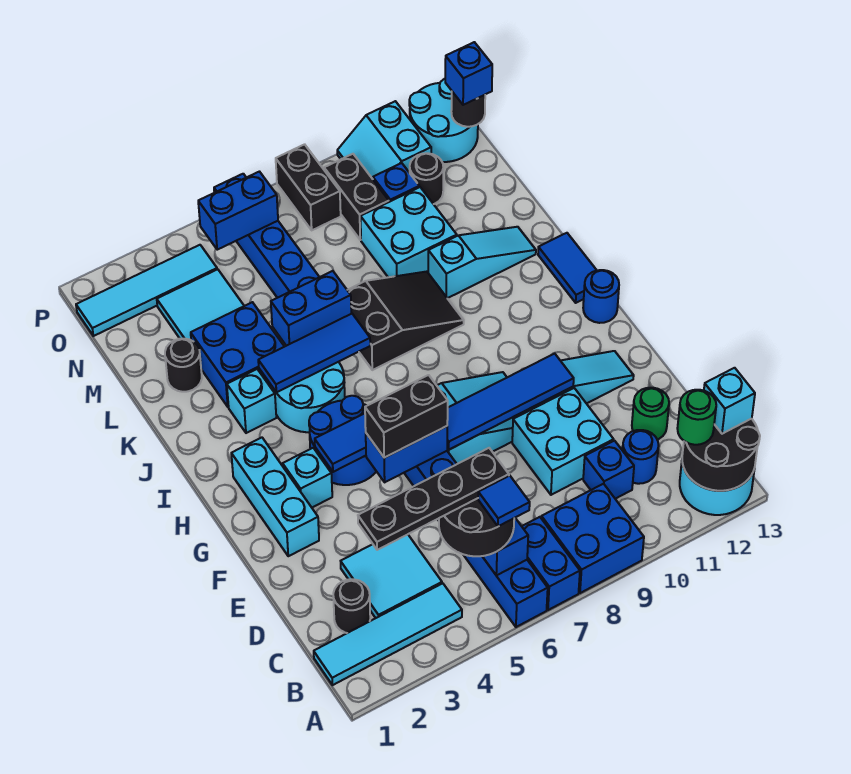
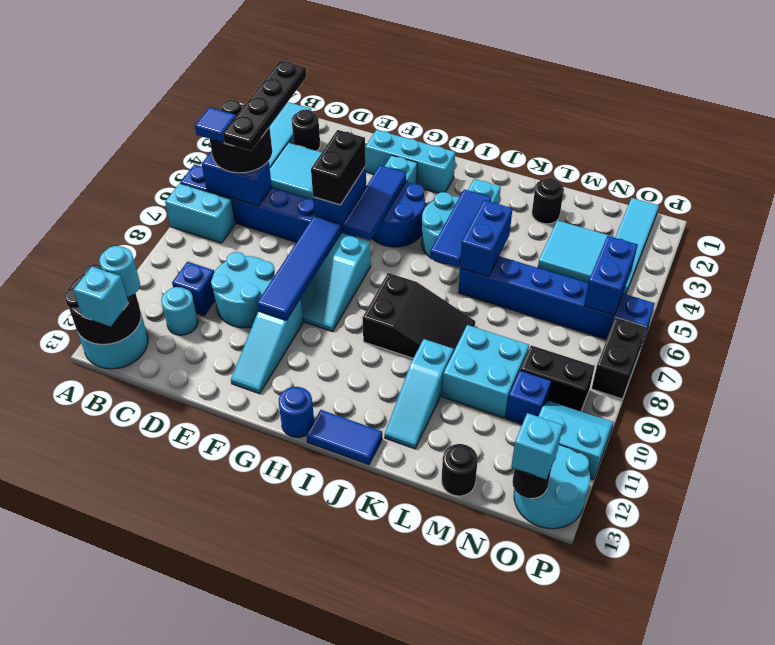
blue brick A7:B7 level 1 -> cyan brick A7:B7 level 1
blue brick A8:B9 level 1 -> none
green round brick B12 level 3 -> cyan round brick B12 level 3
blue round brick C11 level 1 -> cyan round brick C11 level 1
cyan brick D9:E10 level 1 -> cyan round brick D9:E10 level 1
green round brick D12 level 1 -> none
black slope J7:K9 level 1 top 7 -> black slope I8:K9 level 1 top I
blue brick K3:L4 level 1 -> none
black round brick N11 level 1 -> black round brick M13 level 1
black brick O8:P8 level 1 -> black brick P7:P8 level 1
blue brick O13 level 3 -> cyan brick O13 level 3

